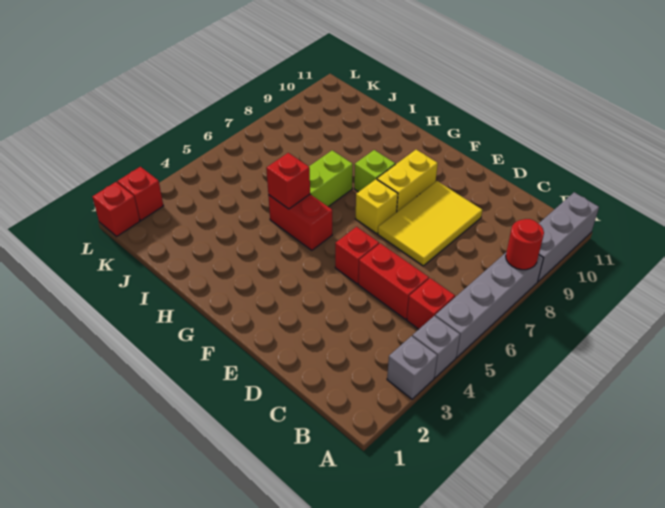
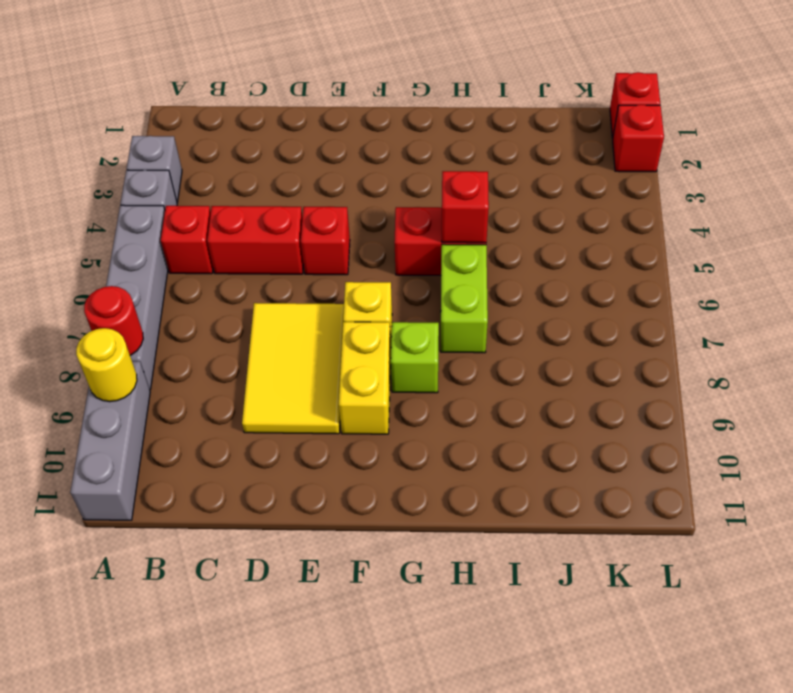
none -> yellow round brick A9 level 2

